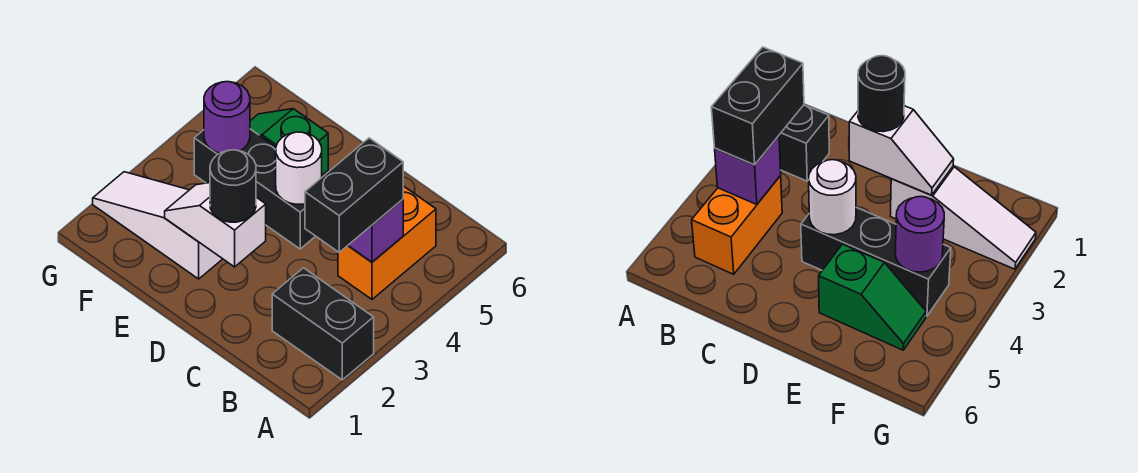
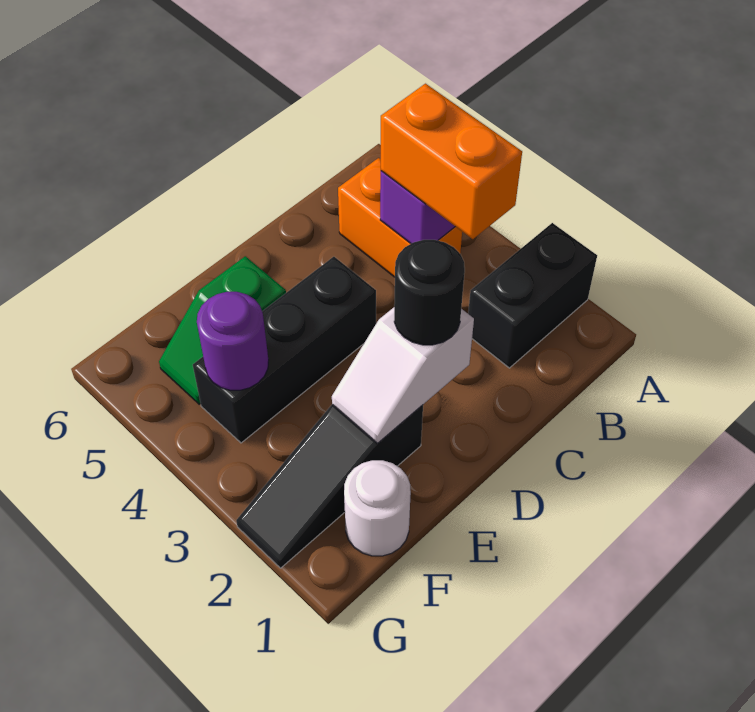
black brick B3:B4 level 3 -> orange brick B3:B4 level 3
white round brick D4 level 2 -> white round brick F1 level 1
white slope E2:G2 level 1 top E -> black slope E2:G2 level 1 top E

